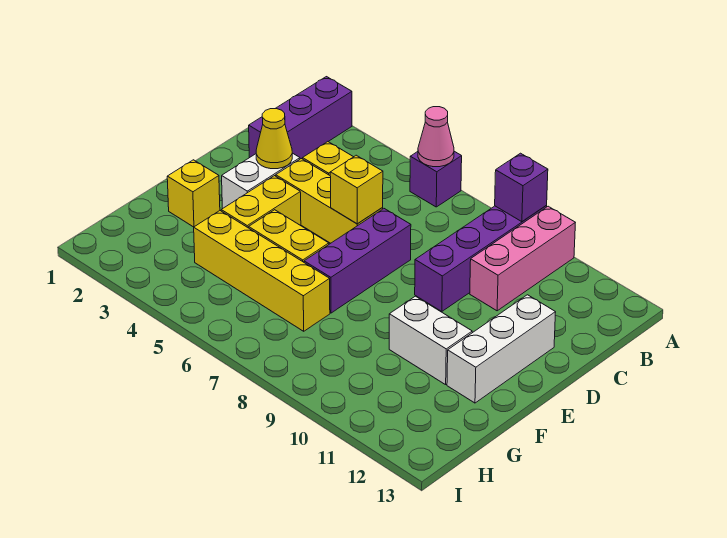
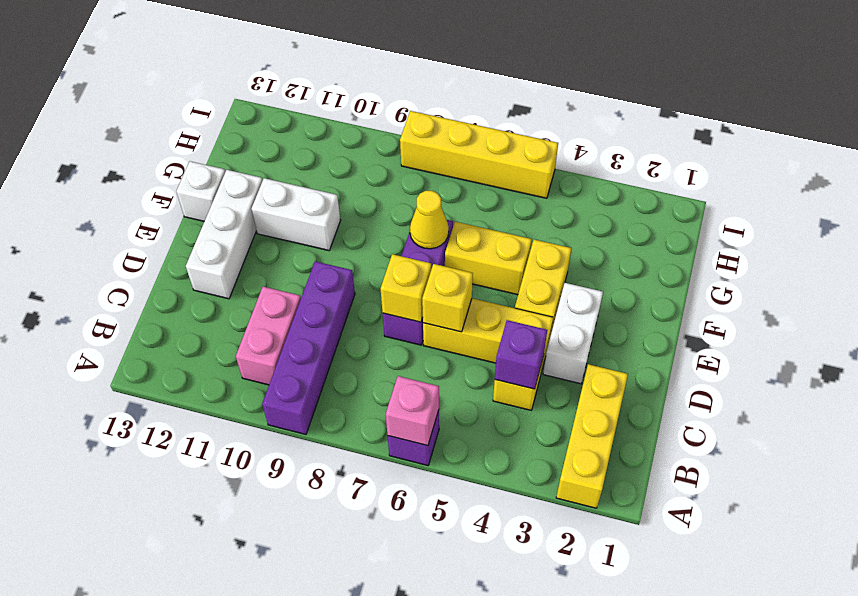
purple brick A2:C2 level 1 -> yellow brick A2:C2 level 1
pink cone A6 level 2 -> pink brick A6 level 2
purple brick A9 level 2 -> purple brick C4 level 2
pink brick A10:C10 level 1 -> pink brick B10:C10 level 1
yellow cone D3 level 2 -> yellow cone F7 level 2
yellow brick F2 level 1 -> yellow brick D7 level 2
none -> white brick F13 level 1
yellow brick G4:G7 level 1 -> yellow brick I5:I8 level 1

